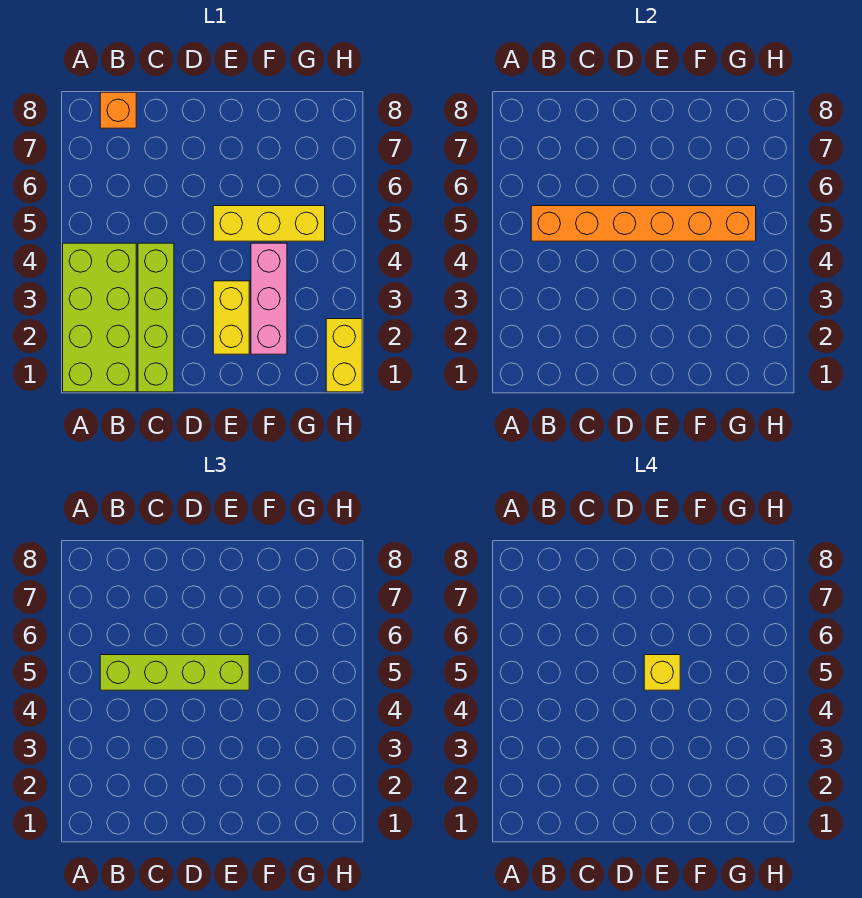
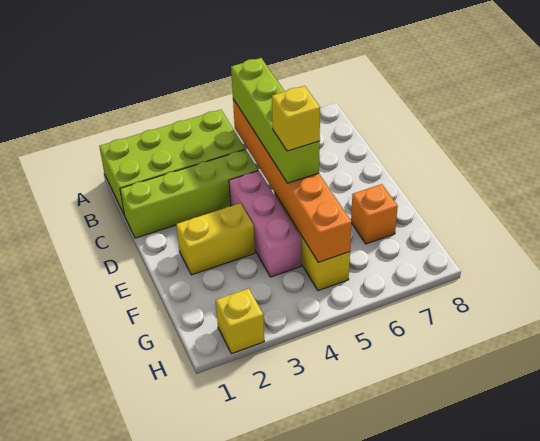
orange brick B8 level 1 -> orange brick F7 level 1
pink brick F2:F4 level 1 -> pink brick D4:F4 level 1
yellow brick H1:H2 level 1 -> yellow brick H2 level 1

